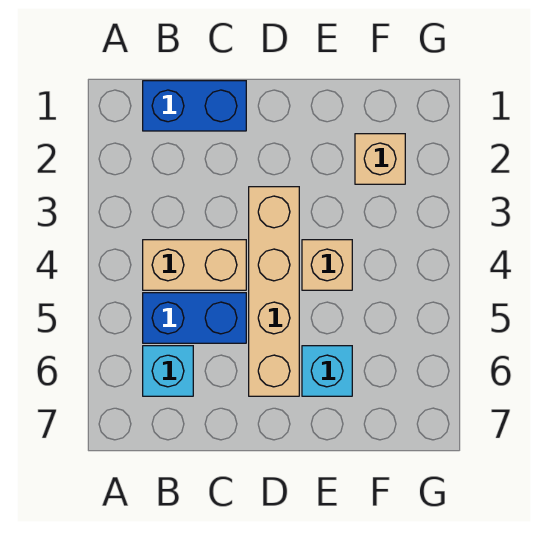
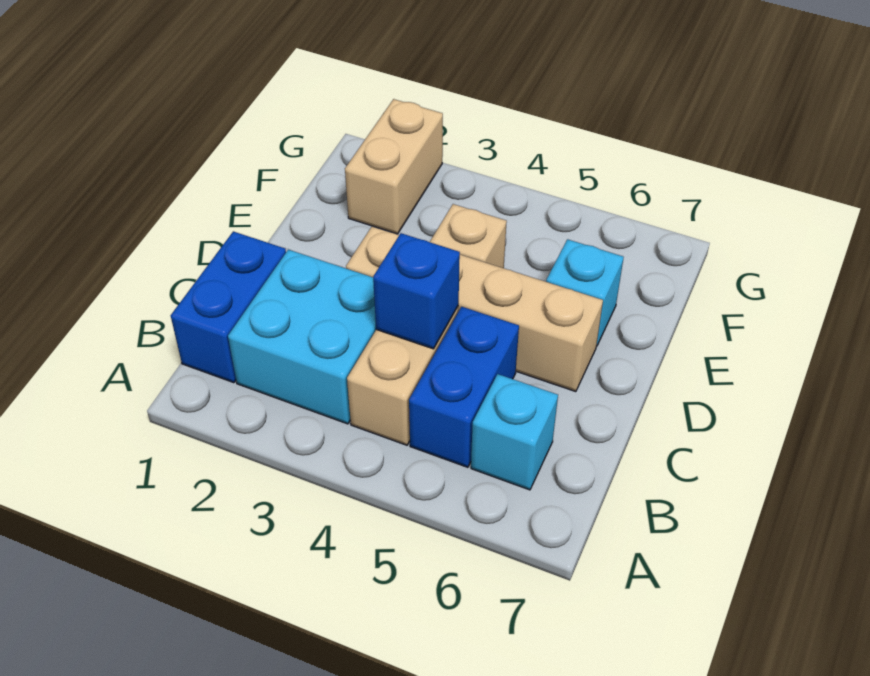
none -> cyan brick B2:C3 level 1
none -> blue brick C4 level 2
tan brick F2 level 1 -> tan brick F2:G2 level 1

